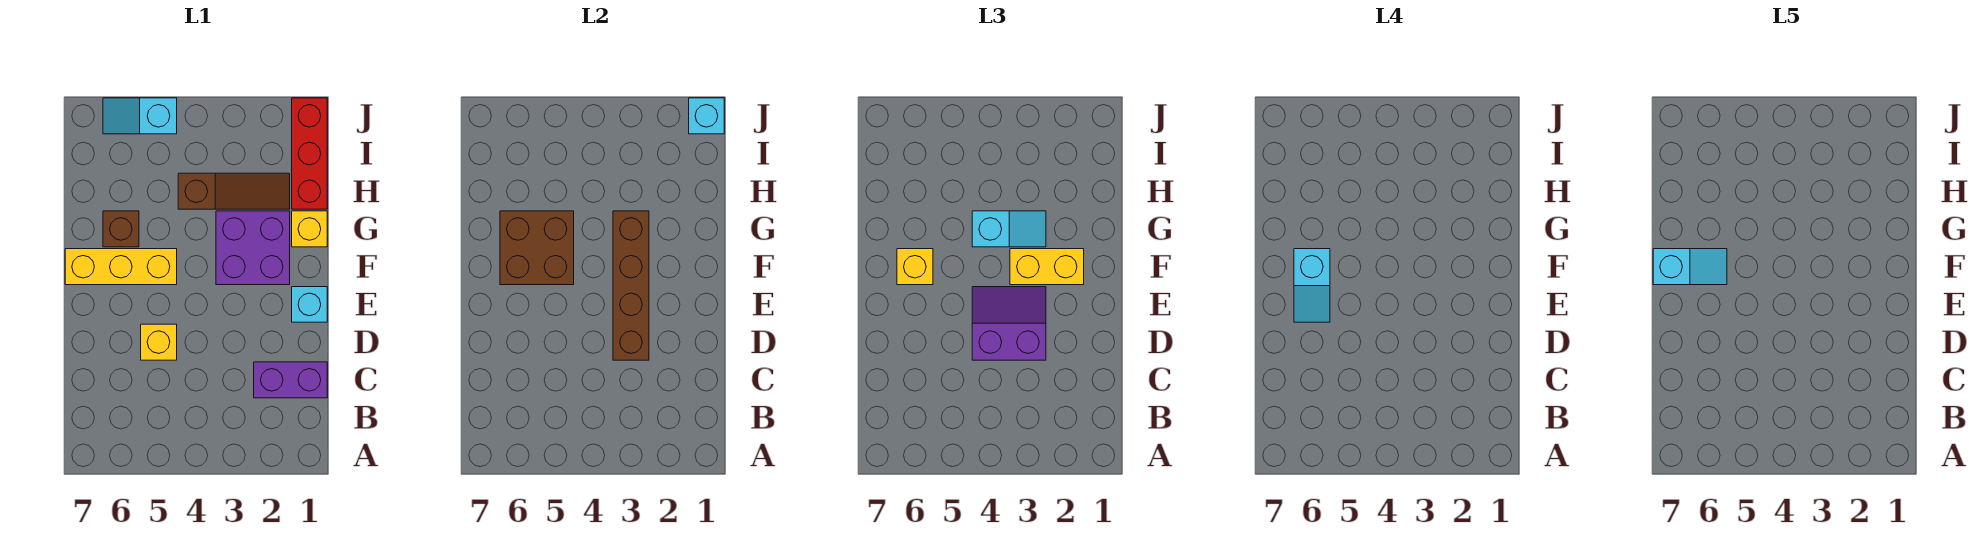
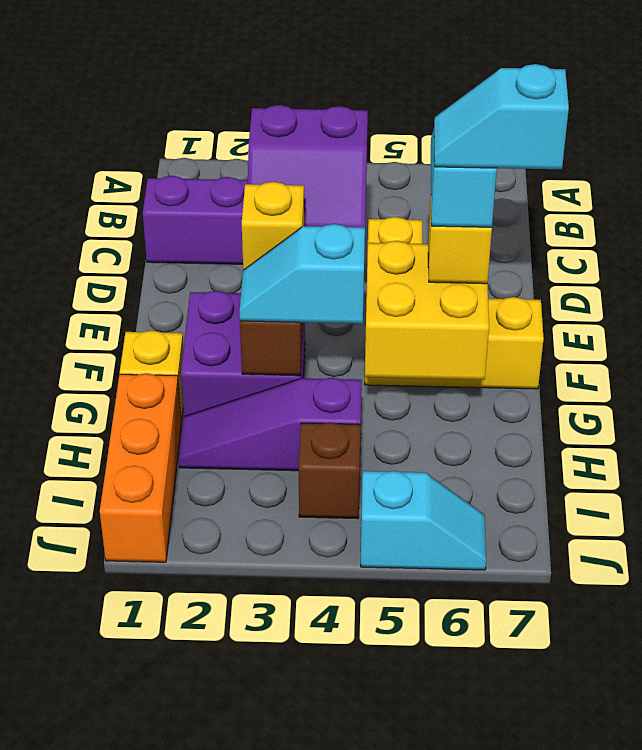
cyan brick E1 level 1 -> none
yellow brick F2:F3 level 3 -> yellow brick F3 level 3
brown brick F5:G6 level 2 -> yellow brick F5:G6 level 2
brown brick G6 level 1 -> brown brick I4 level 1
red brick H1:J1 level 1 -> orange brick H1:J1 level 1
brown slope H2:H4 level 1 top 4 -> purple slope H2:H4 level 1 top 4
cyan brick J1 level 2 -> none

